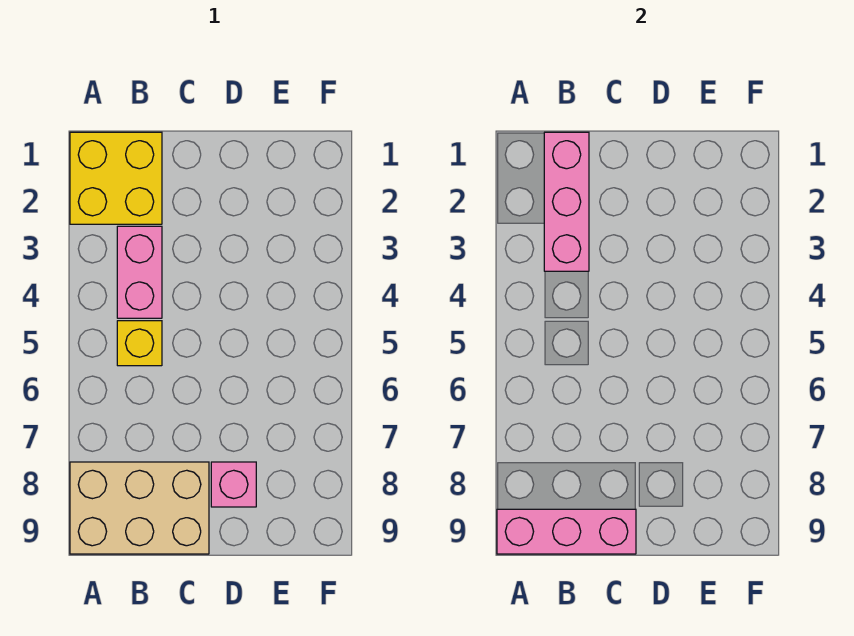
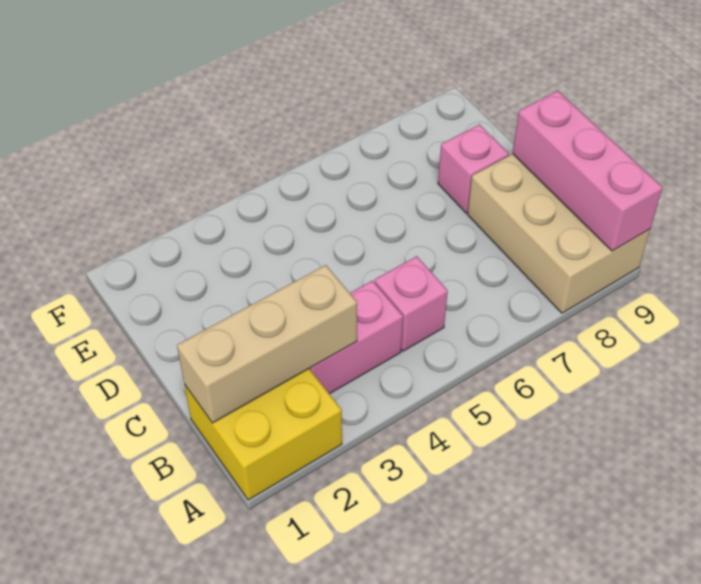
pink brick B1:B3 level 2 -> tan brick B1:B3 level 2
yellow brick B5 level 1 -> pink brick B5 level 1

